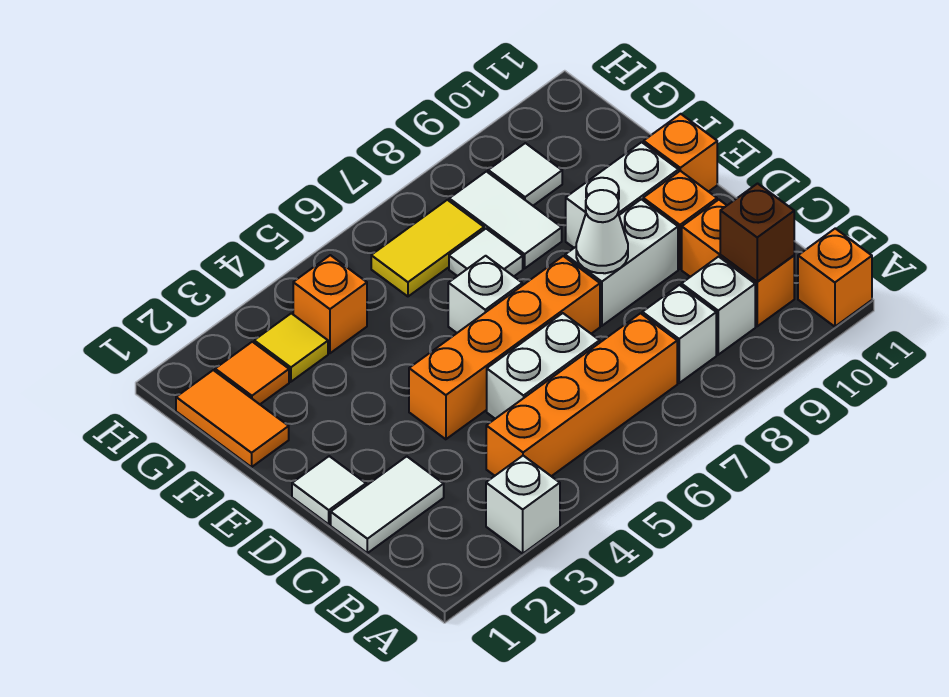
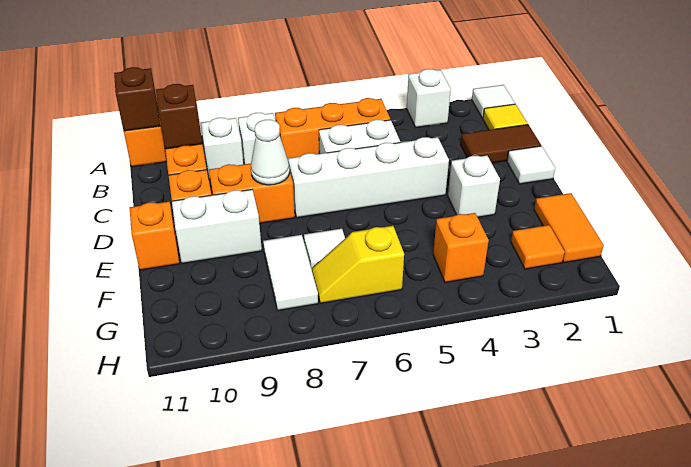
none -> brown brick A11 level 2
orange brick B4:B7 level 1 -> orange brick B5:B7 level 1
white tile C1:C2 level 1 -> brown tile C1:C2 level 1
orange brick D4:D7 level 1 -> white brick D4:D7 level 1
white brick D8:D9 level 1 -> orange brick D8:D9 level 1
white brick E6 level 1 -> white brick E3 level 1
yellow tile G3 level 1 -> yellow tile B1 level 1
yellow tile G6:G7 level 1 -> yellow slope G6:G7 level 1 top 6
white tile G9 level 1 -> white tile A1 level 1

